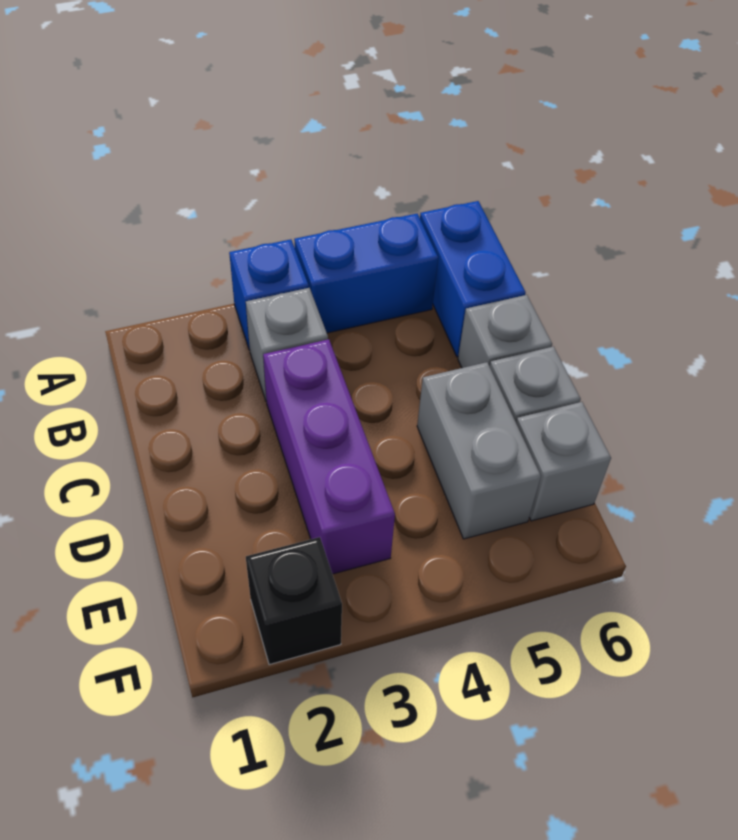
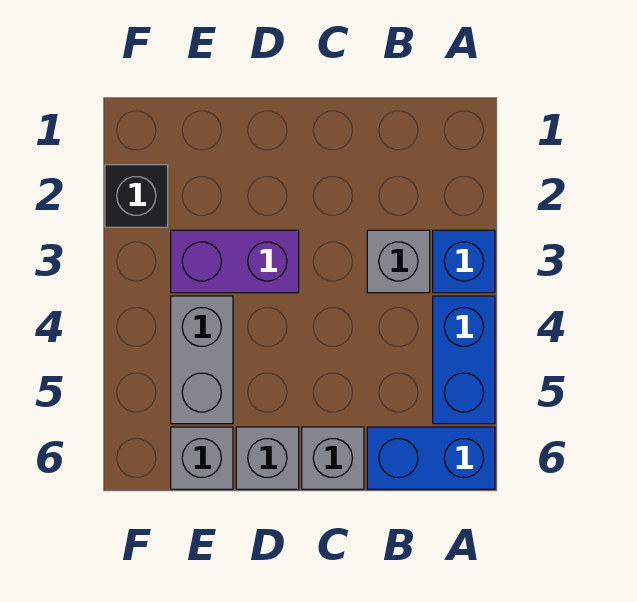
purple brick C3:E3 level 1 -> purple brick D3:E3 level 1
grey brick D5:E5 level 1 -> grey brick E4:E5 level 1

